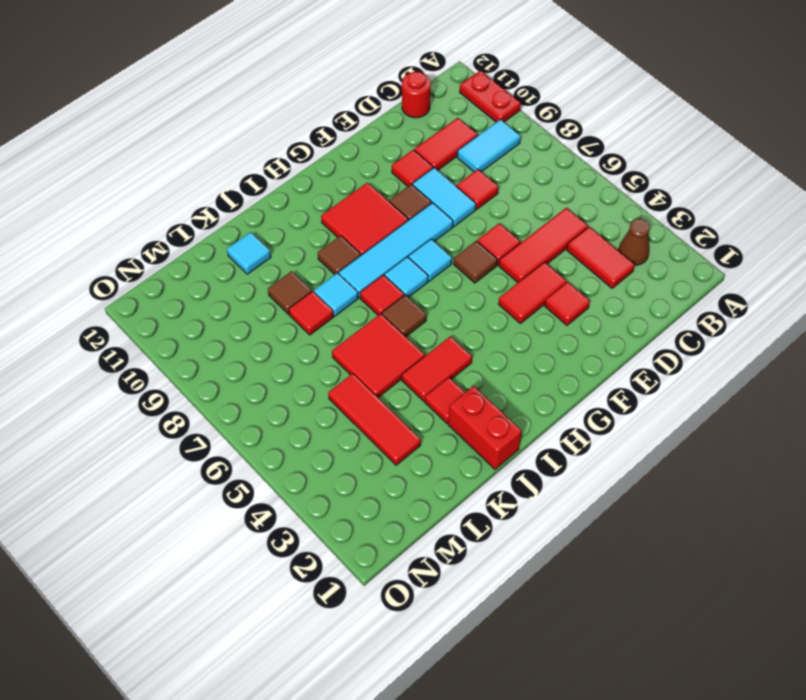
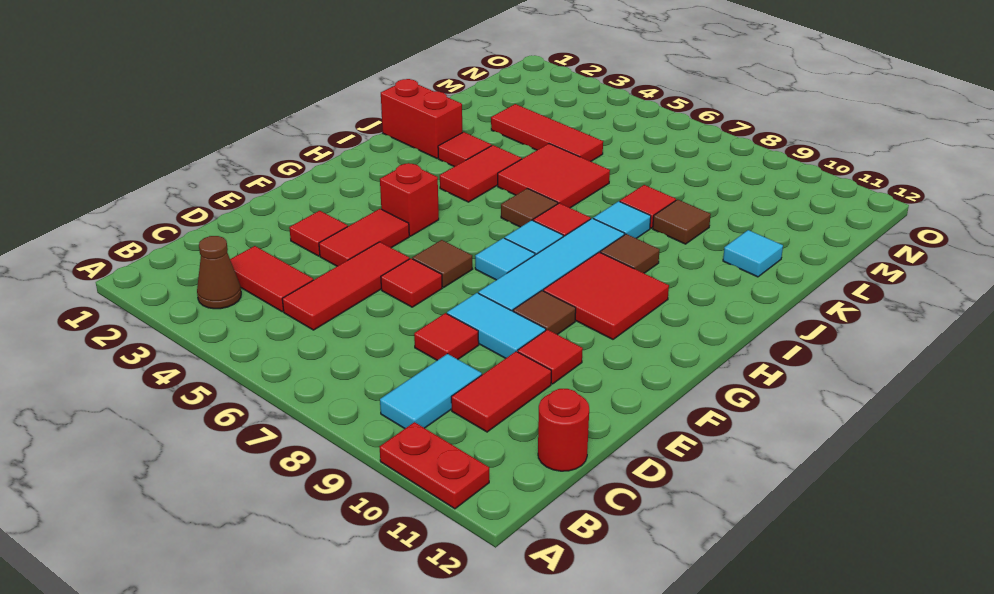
none -> red brick G4 level 1

